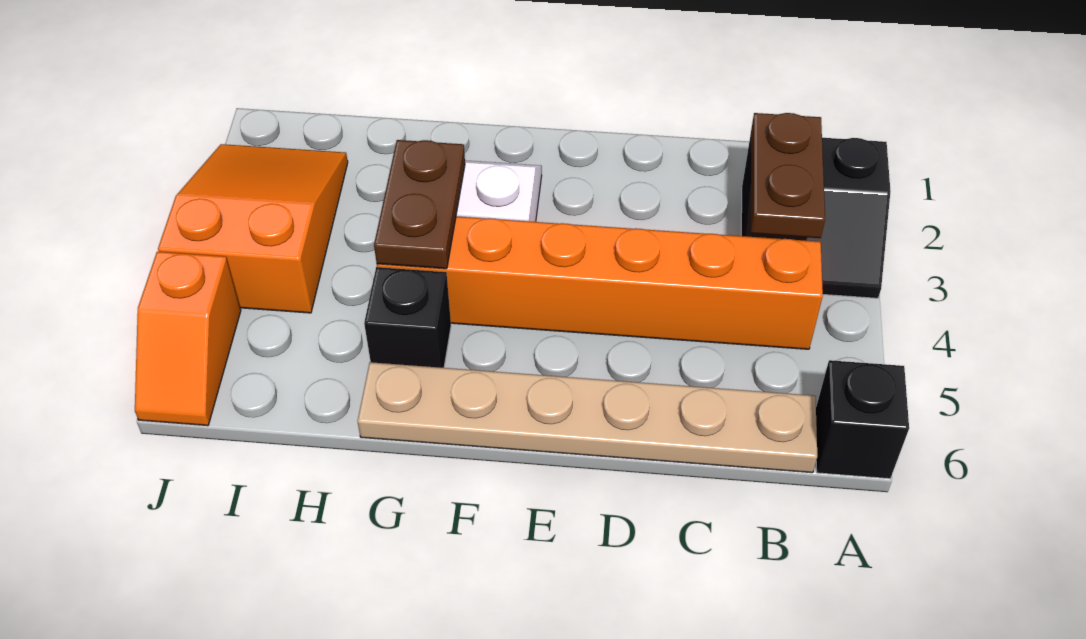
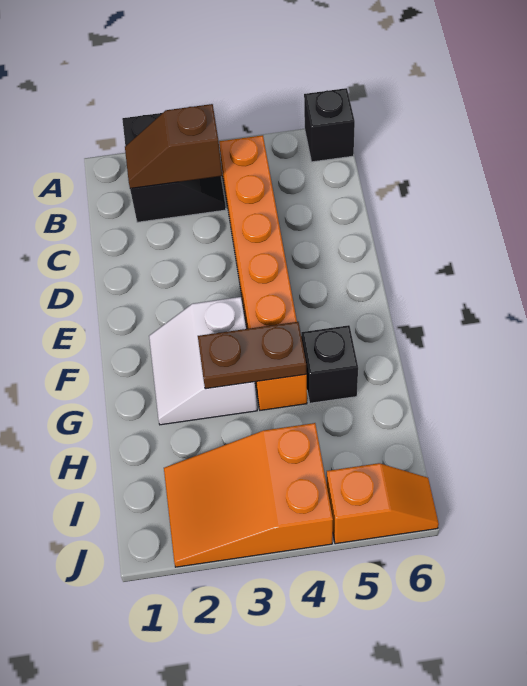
brown plate B2:B3 level 2 -> brown slope B2:B3 level 2 top 3
tan plate B6:G6 level 1 -> none

